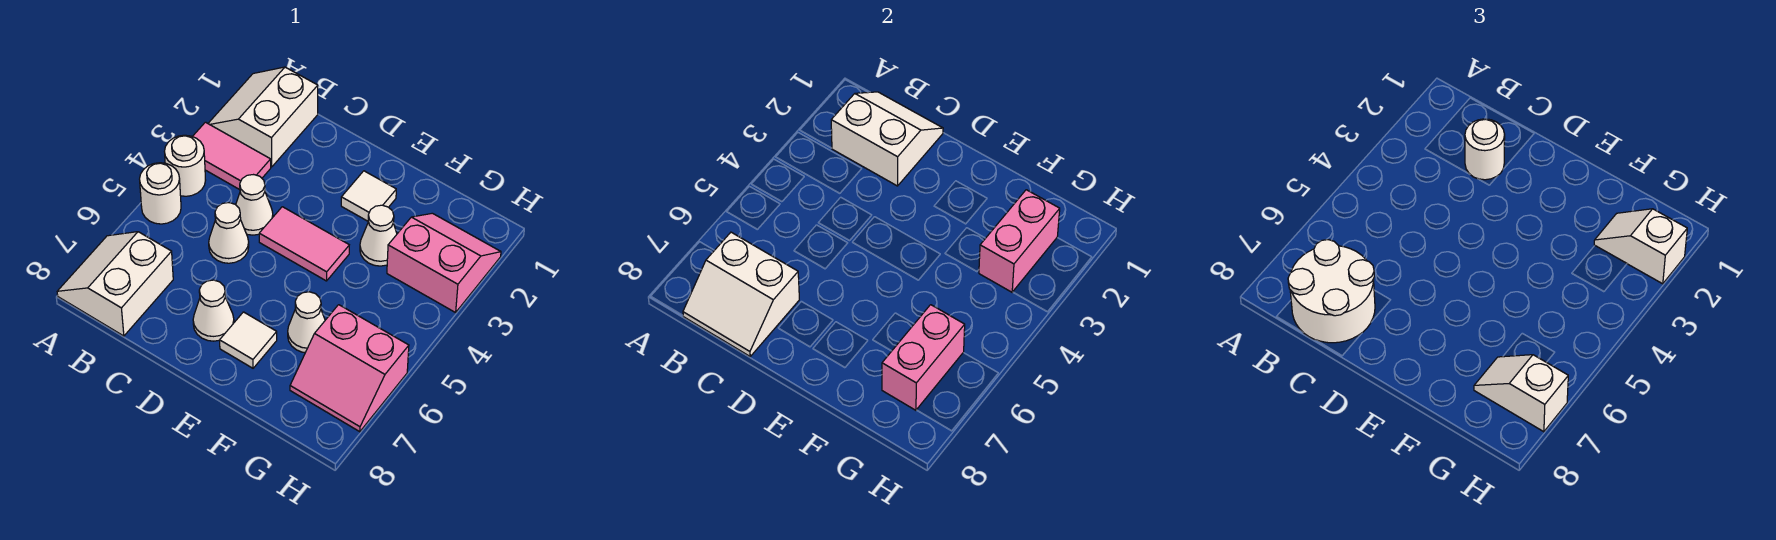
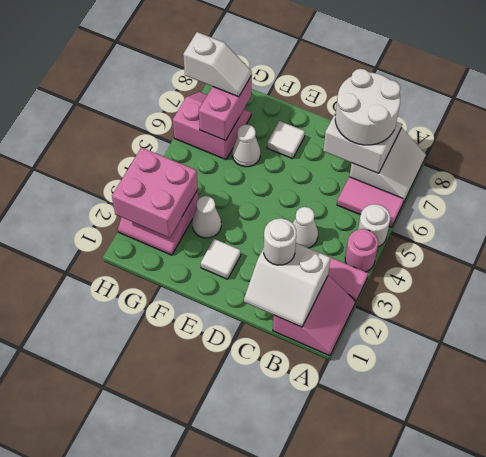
white slope A1:B2 level 1 top B -> pink slope A1:B2 level 1 top B
white round brick A4 level 1 -> pink round brick A4 level 1
white cone C5 level 1 -> none
pink tile D4:E4 level 1 -> pink tile A6:B6 level 1
white cone D7 level 1 -> none
pink brick G2:G3 level 2 -> pink brick G2:H3 level 2
white slope G2:H2 level 3 top H -> none

